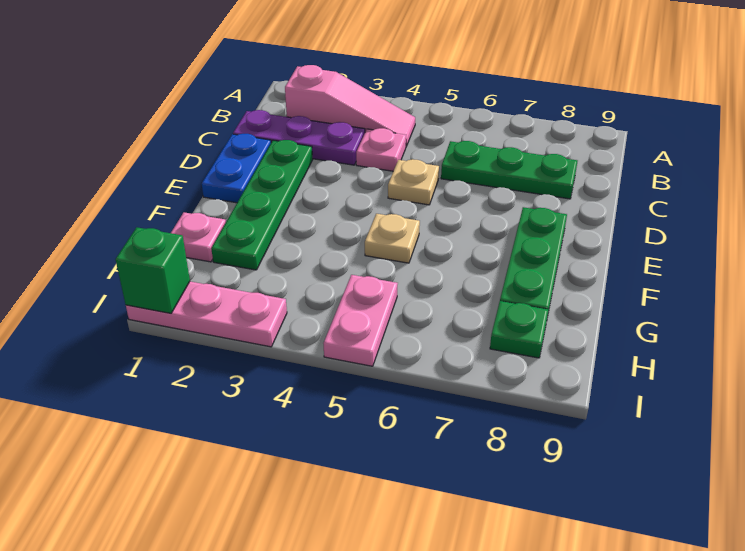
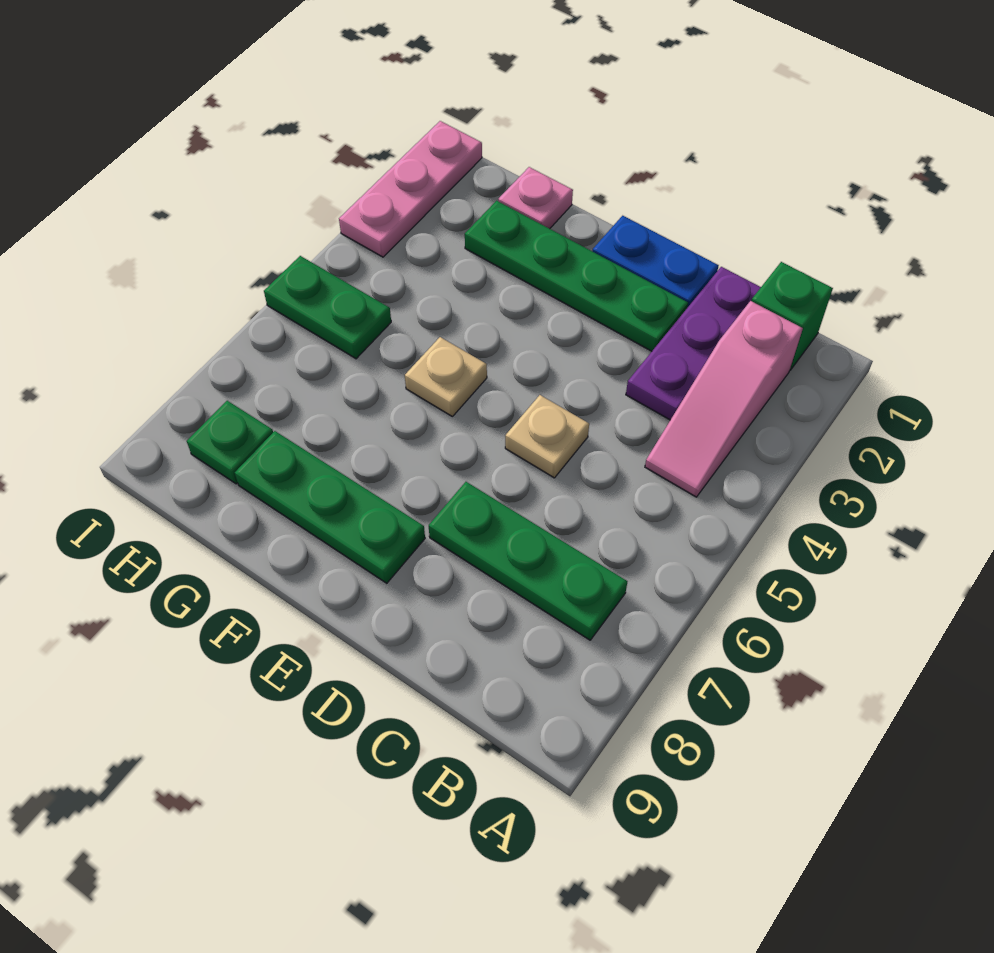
pink plate C4 level 1 -> none
green plate C6:C8 level 1 -> green plate B7:D7 level 1
pink plate H5:I5 level 1 -> green plate H5:I5 level 1
green brick I1 level 2 -> green brick B1 level 1

